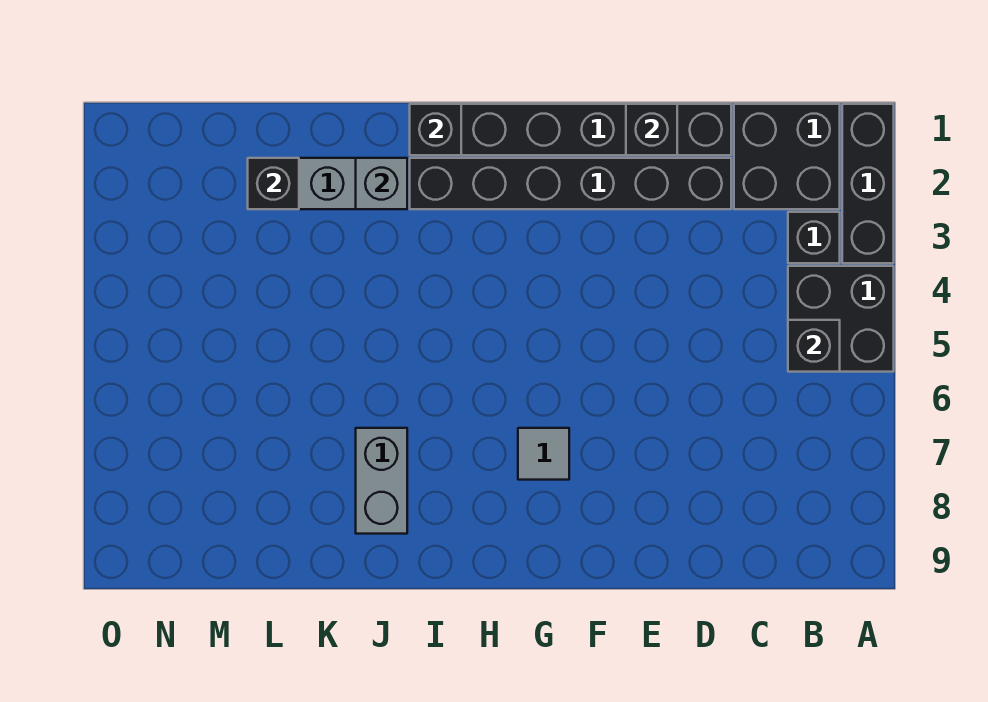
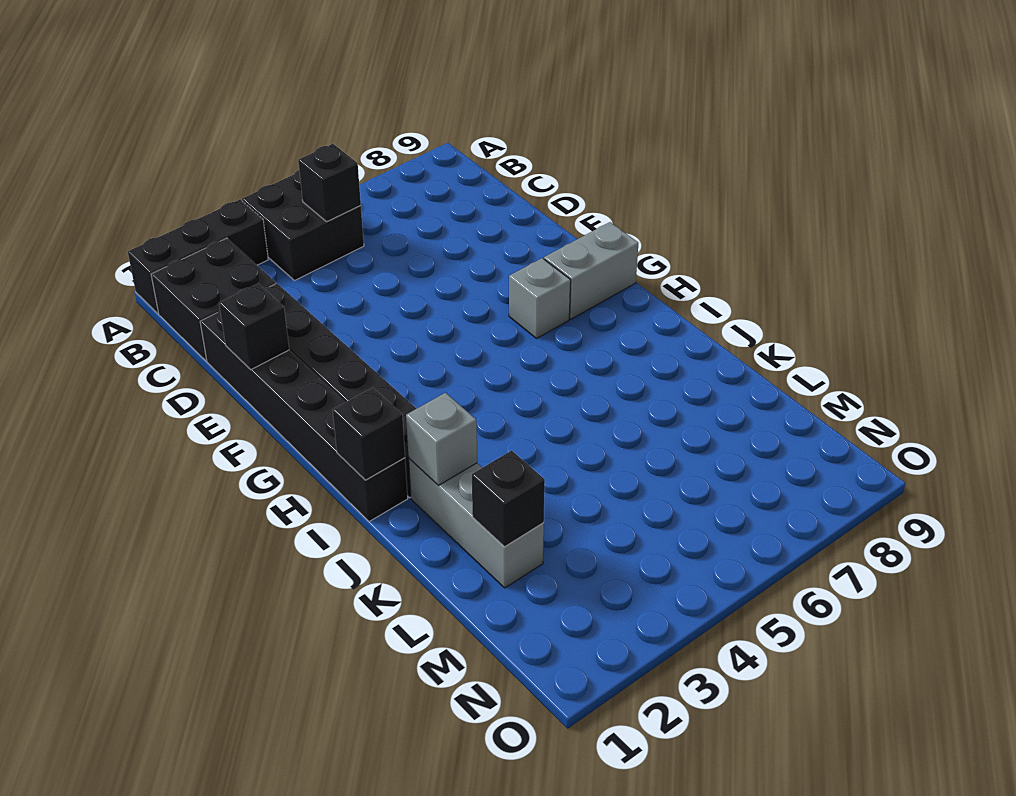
black brick B3 level 1 -> none
grey tile G7 level 1 -> grey brick G7 level 1
grey brick J7:J8 level 1 -> grey brick G8:G9 level 1

